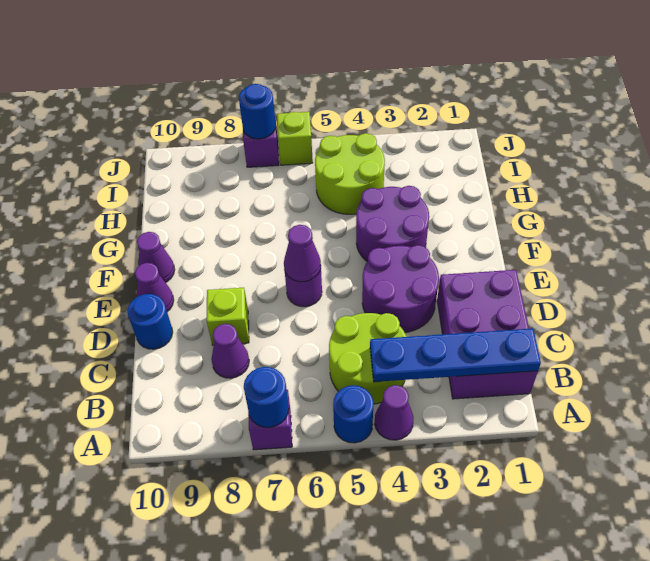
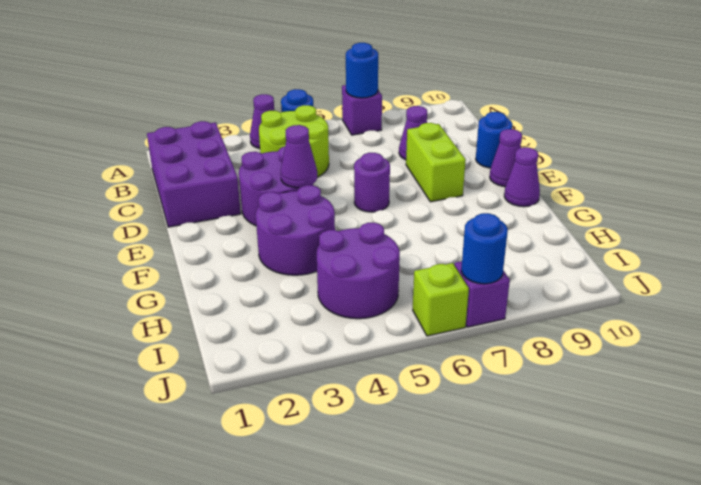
blue plate B1:B4 level 2 -> none
lime brick D8 level 1 -> lime brick D8:E8 level 1
purple cone E6 level 2 -> purple cone E4 level 2
lime round brick H4:I5 level 1 -> purple round brick H4:I5 level 1

